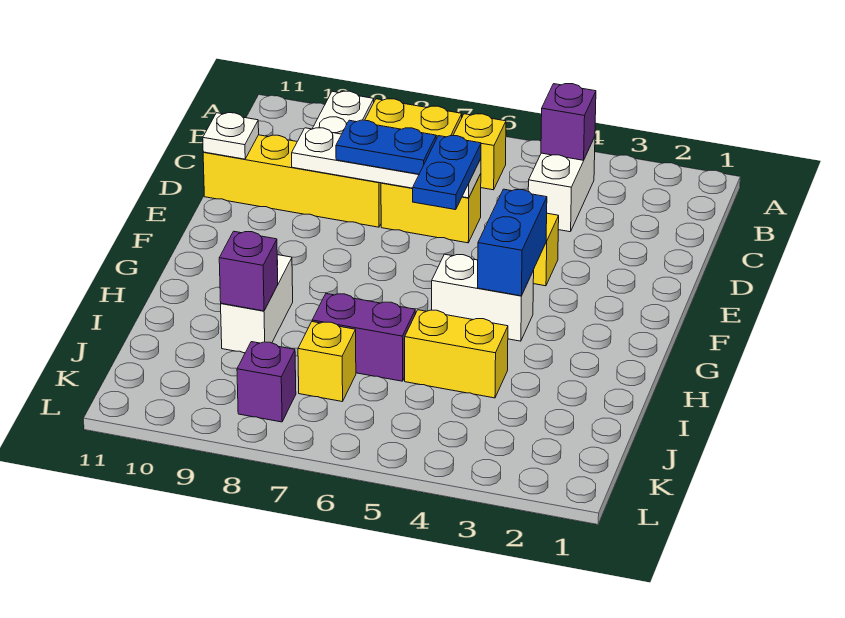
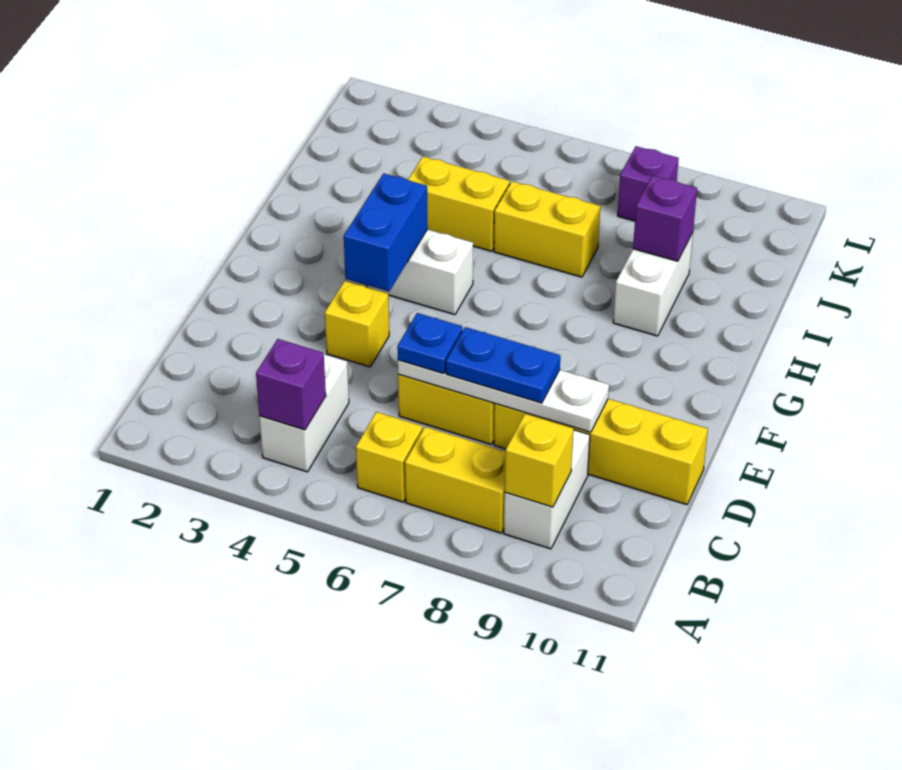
blue plate D6:E6 level 3 -> blue plate D6 level 3
white plate D11 level 2 -> none
purple brick I6:I7 level 1 -> yellow brick I6:I7 level 1
yellow brick J7 level 1 -> yellow brick B9 level 2

